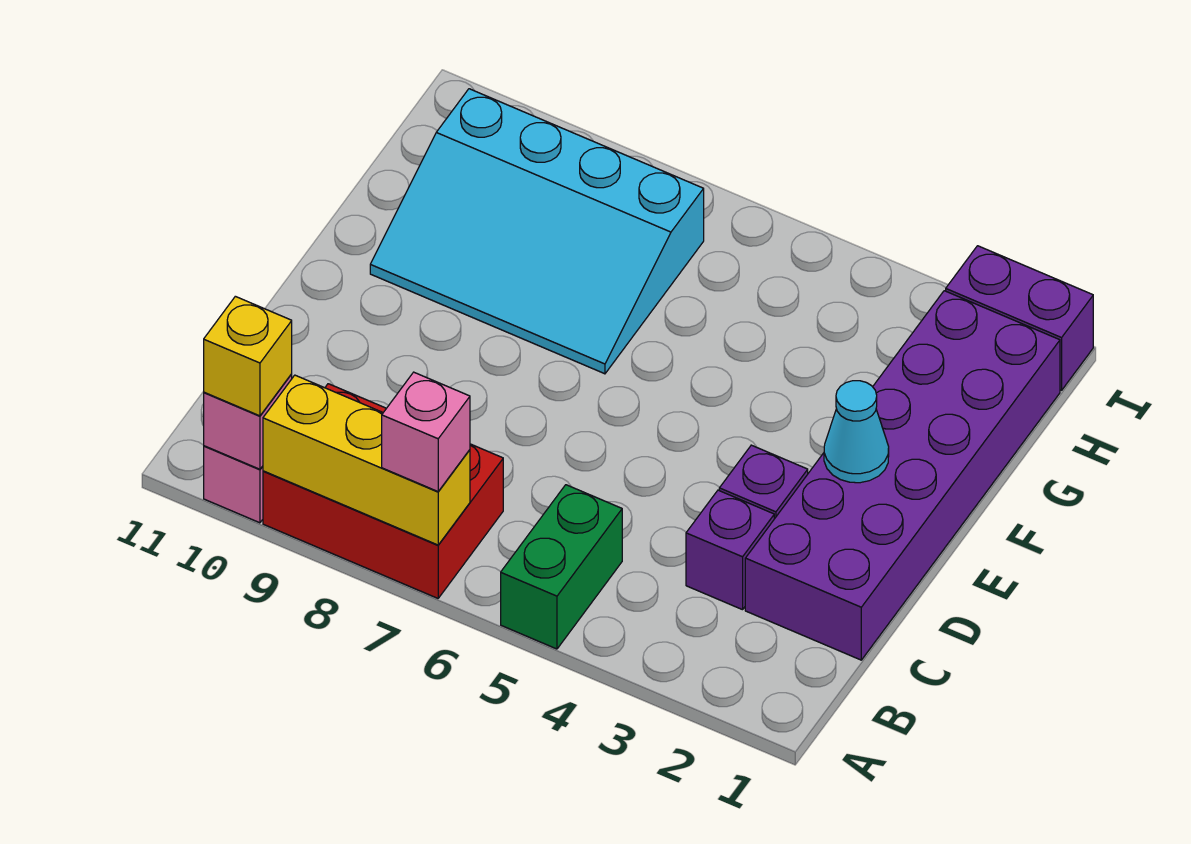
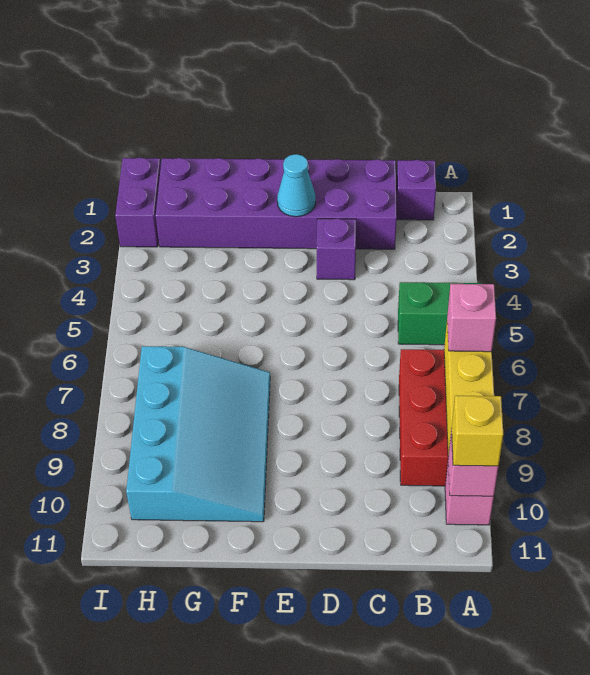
purple brick C3 level 1 -> purple brick B1 level 1

